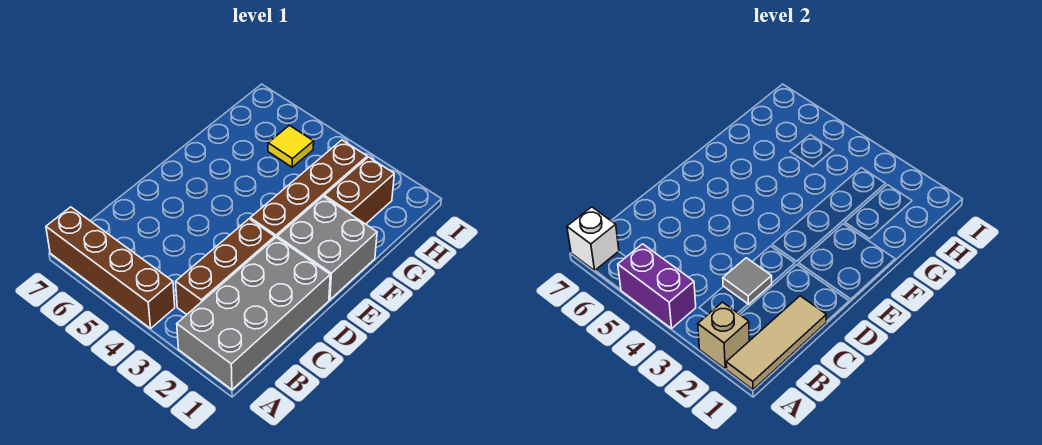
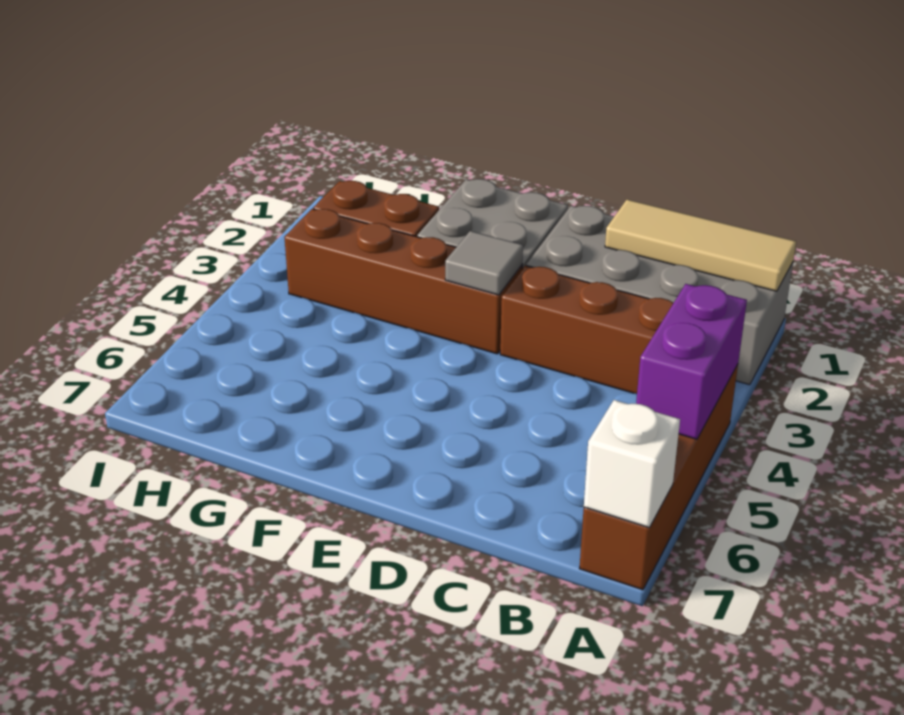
tan brick A2 level 2 -> none
grey tile C3 level 2 -> grey tile E3 level 2
yellow tile H5 level 1 -> none

